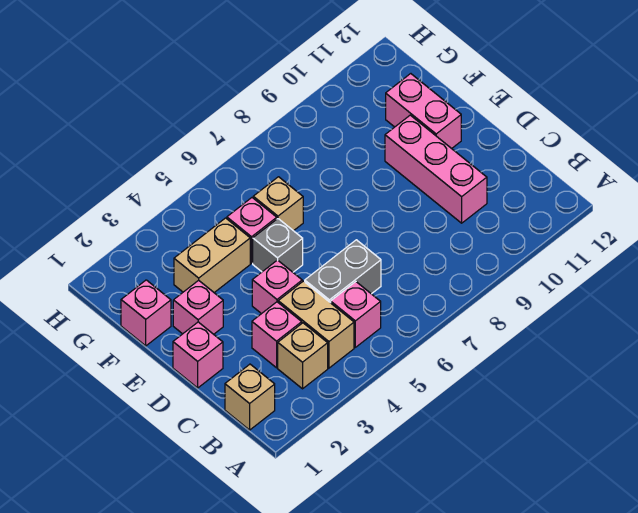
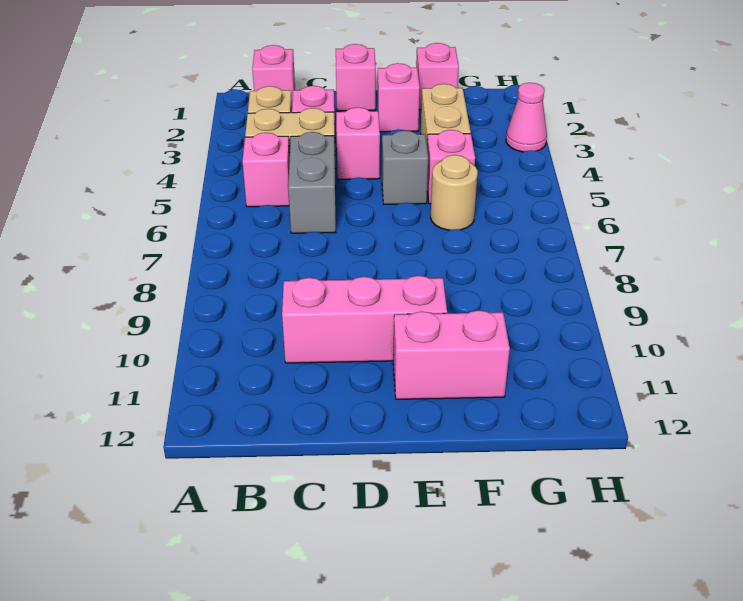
tan brick B1 level 1 -> pink brick B1 level 1
tan brick F6 level 1 -> tan round brick F6 level 1
none -> pink cone H3 level 1

